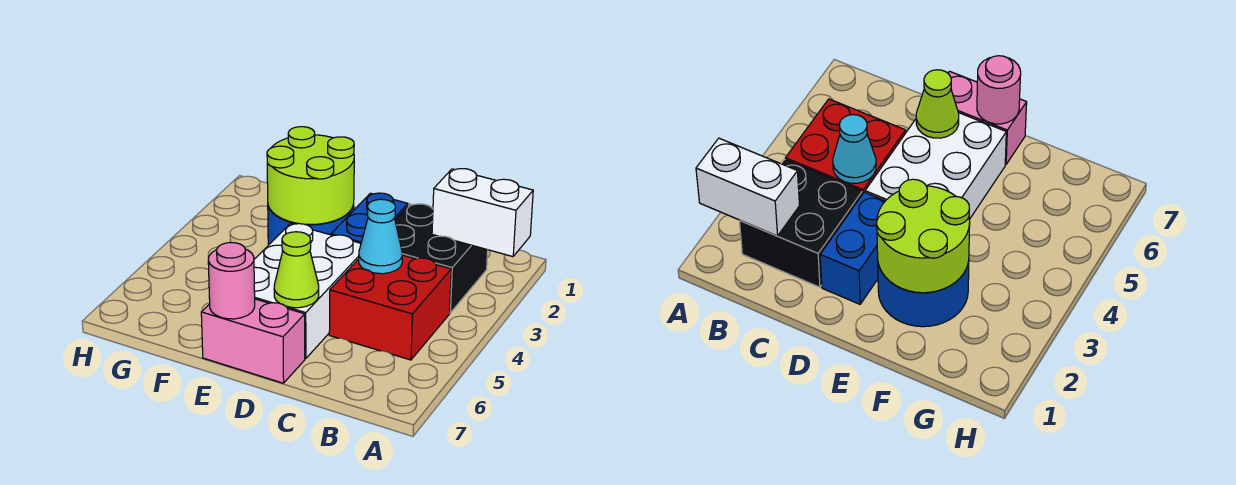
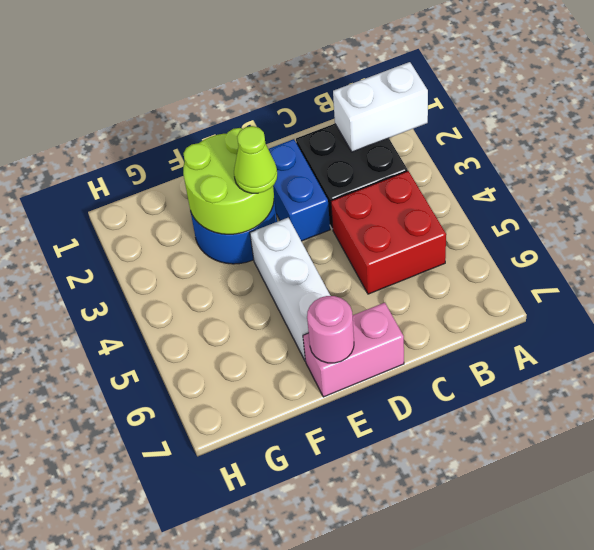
cyan cone C4 level 2 -> none
white brick D4:E6 level 1 -> white brick E4:E6 level 1
lime cone D6 level 2 -> lime cone E3 level 3

